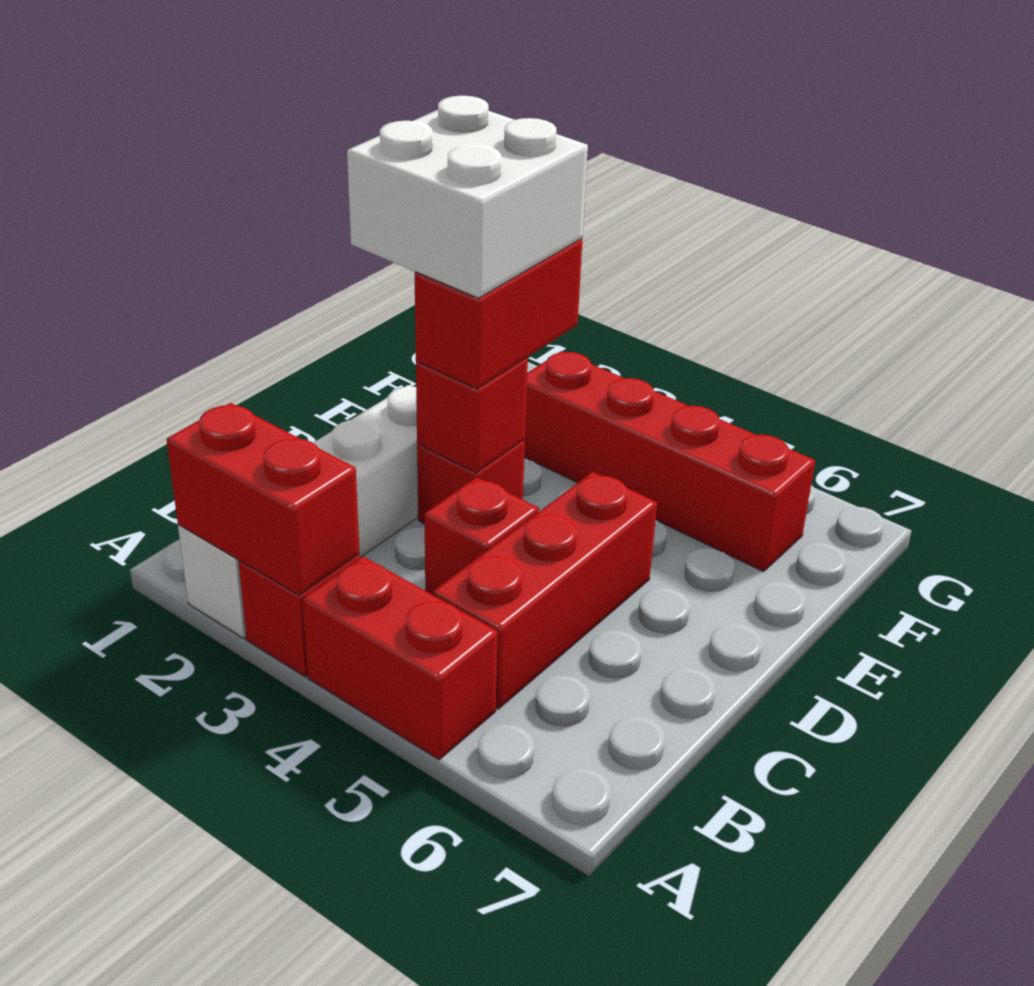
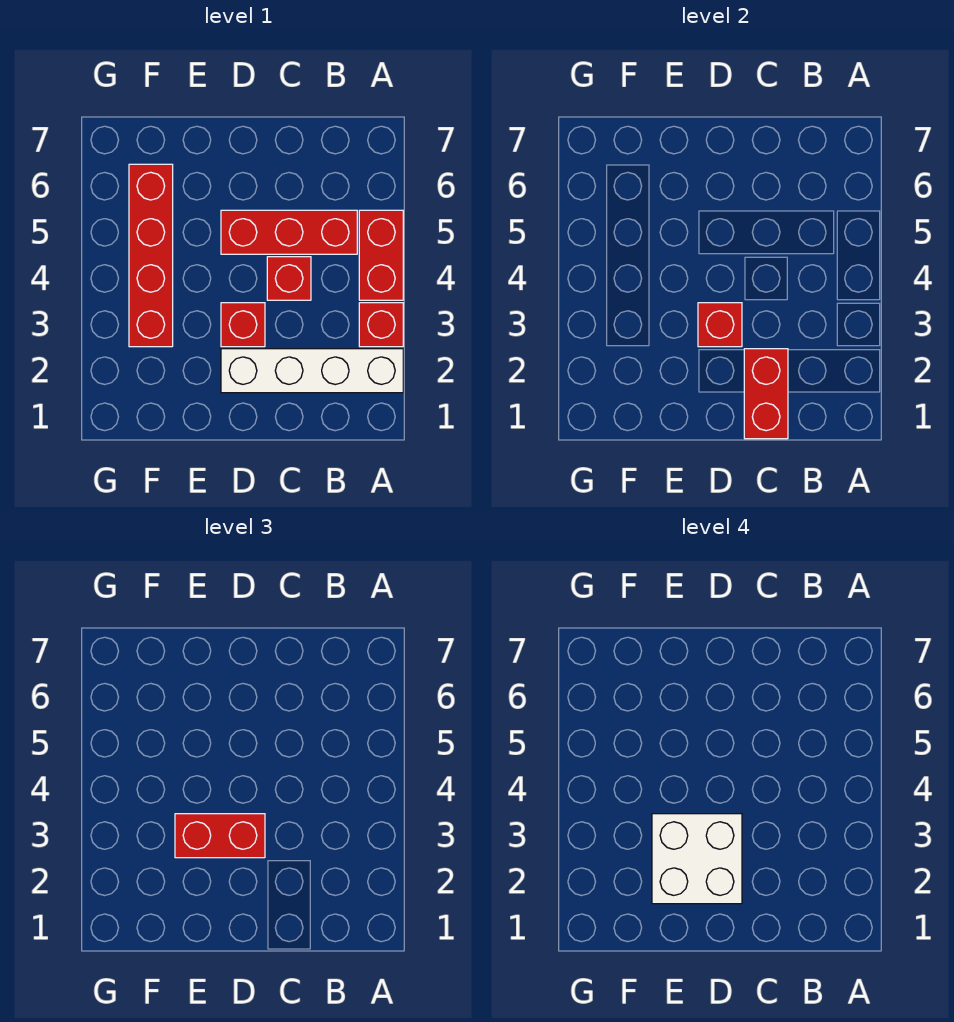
red brick A2:A3 level 2 -> red brick C1:C2 level 2

